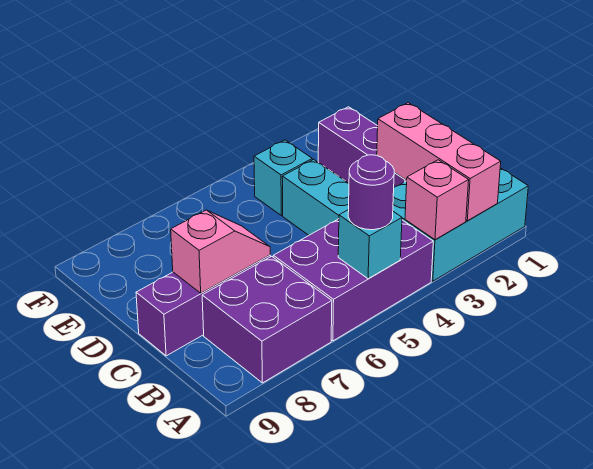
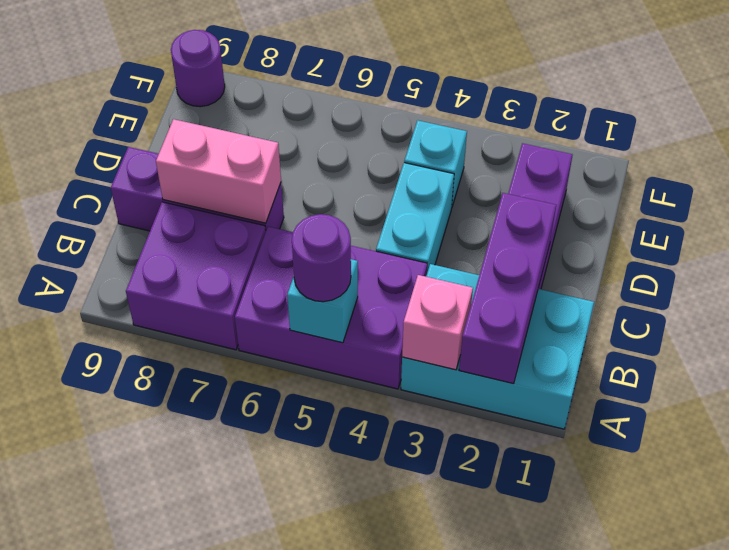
pink brick A2:C2 level 2 -> purple brick A2:C2 level 2
pink slope C7:C8 level 2 top 8 -> pink brick C7:C8 level 2
none -> purple round brick F9 level 1

